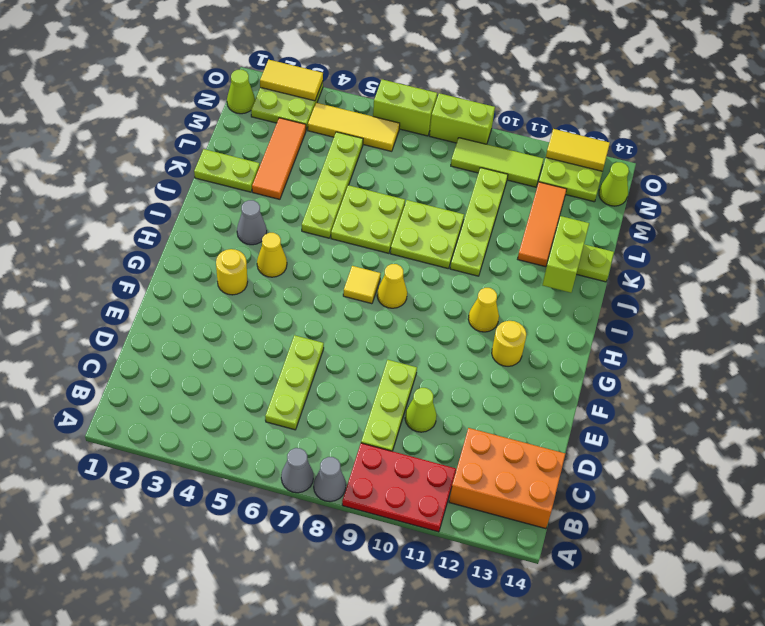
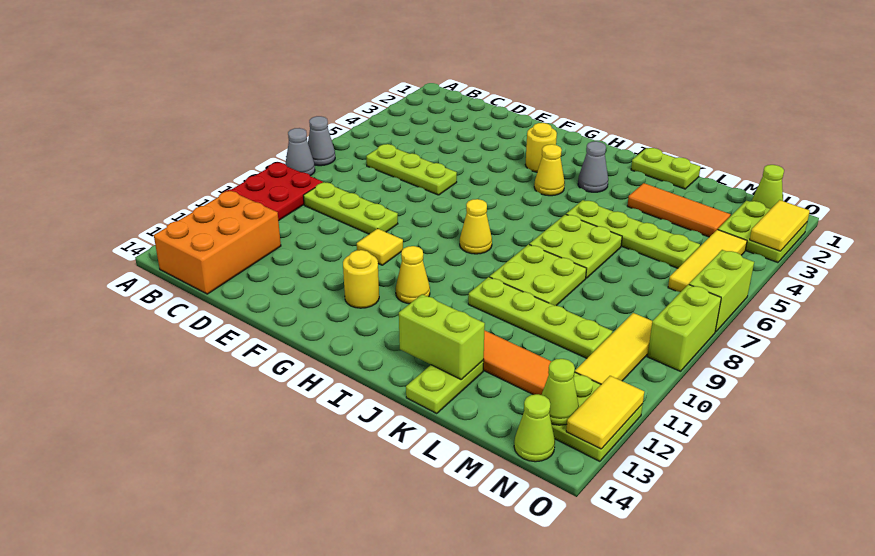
lime cone D10 level 1 -> lime cone N13 level 2
yellow tile H7 level 1 -> yellow tile F10 level 1
lime plate K1:K2 level 1 -> lime plate J1:K1 level 1
lime tile N9:N11 level 1 -> yellow tile N9:N11 level 1

